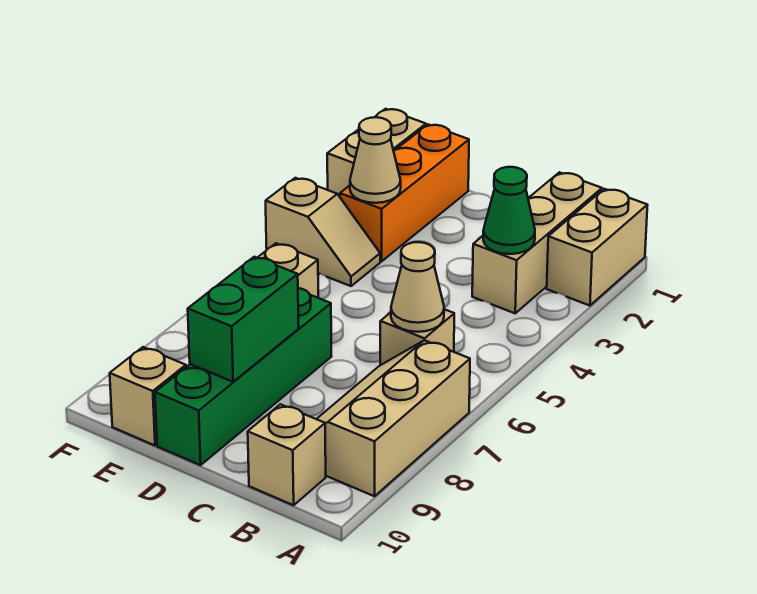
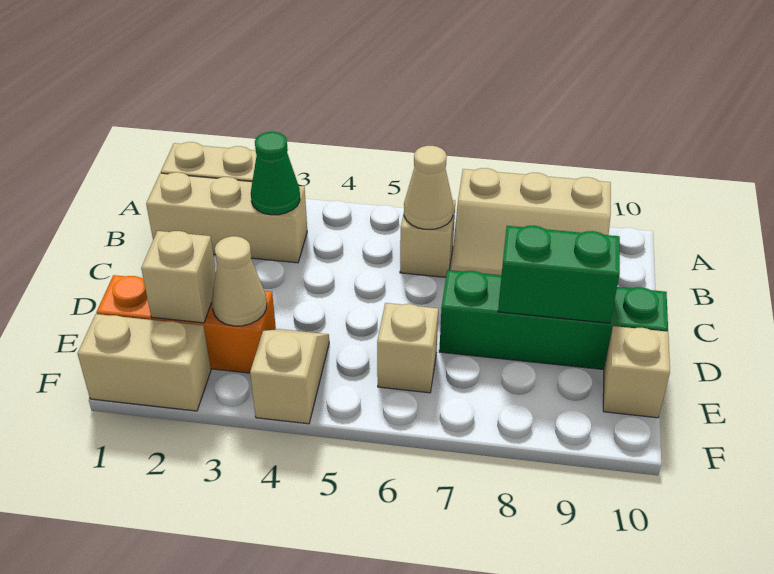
tan brick B10 level 1 -> tan brick E2 level 2

